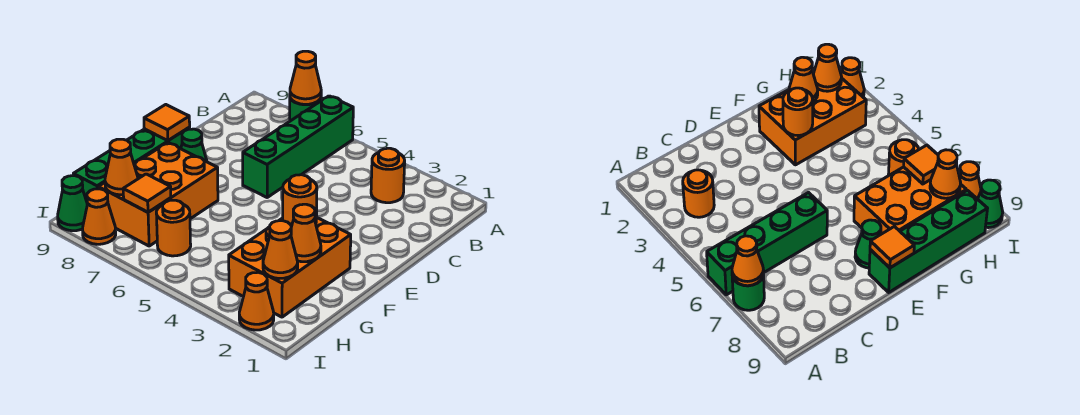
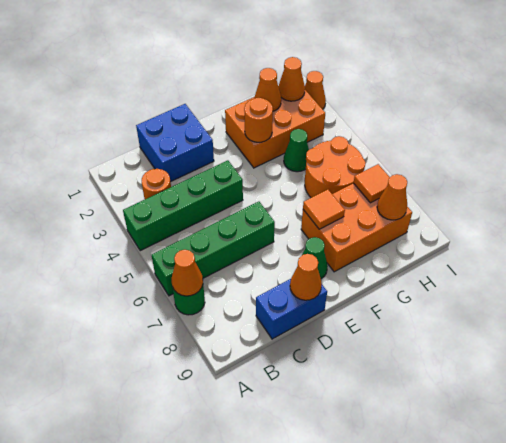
none -> blue brick C1:D2 level 1
none -> blue brick C9:D9 level 1
green brick E9:H9 level 1 -> green brick A4:D4 level 1
orange tile E9 level 2 -> orange tile F7 level 2
orange round brick H6 level 1 -> orange round brick G5:H6 level 1
orange cone I8 level 1 -> orange cone D9 level 2
green cone I9 level 1 -> green cone G4 level 1

